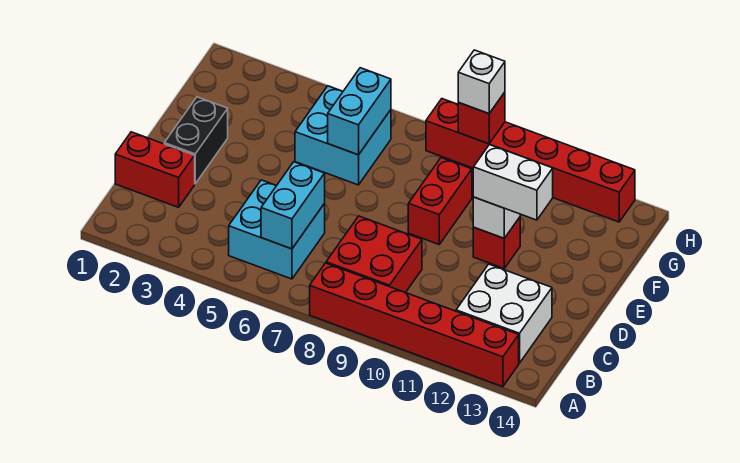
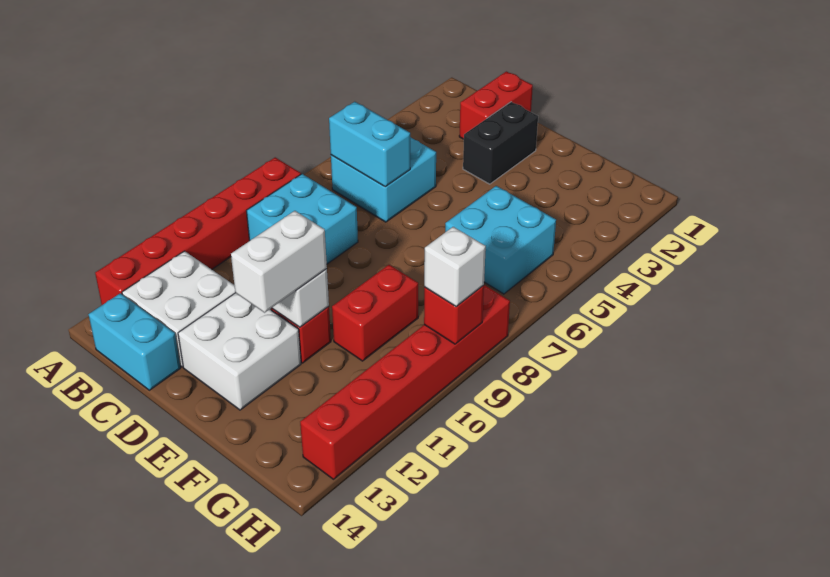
red brick B8:C9 level 1 -> cyan brick B8:C9 level 1
black brick D2:E2 level 1 -> black brick D2:D3 level 1
none -> white brick D12:E13 level 1
red brick E9:F9 level 1 -> red brick F9:F10 level 1
cyan brick F6:G6 level 2 -> cyan brick B14:C14 level 1

